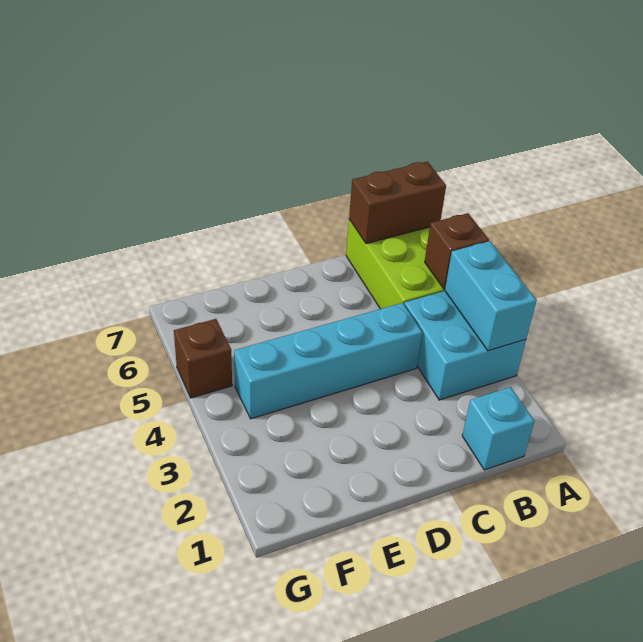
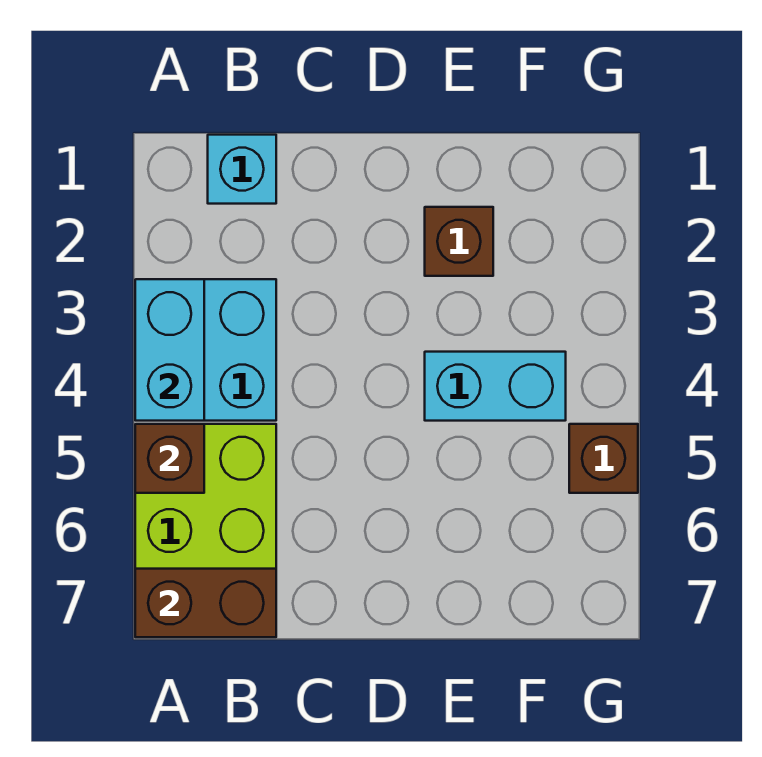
cyan brick C4:F4 level 1 -> cyan brick E4:F4 level 1
none -> brown brick E2 level 1

